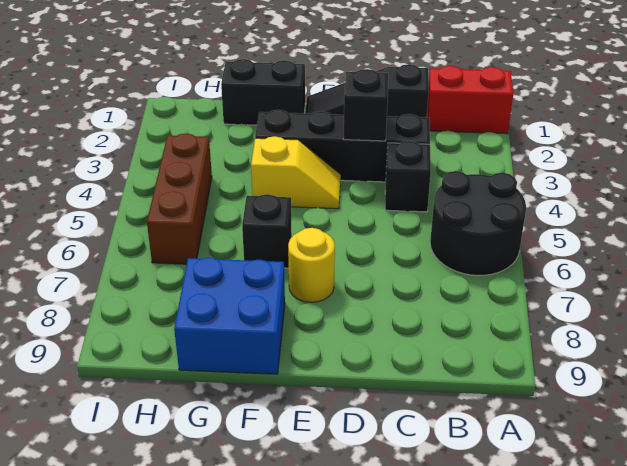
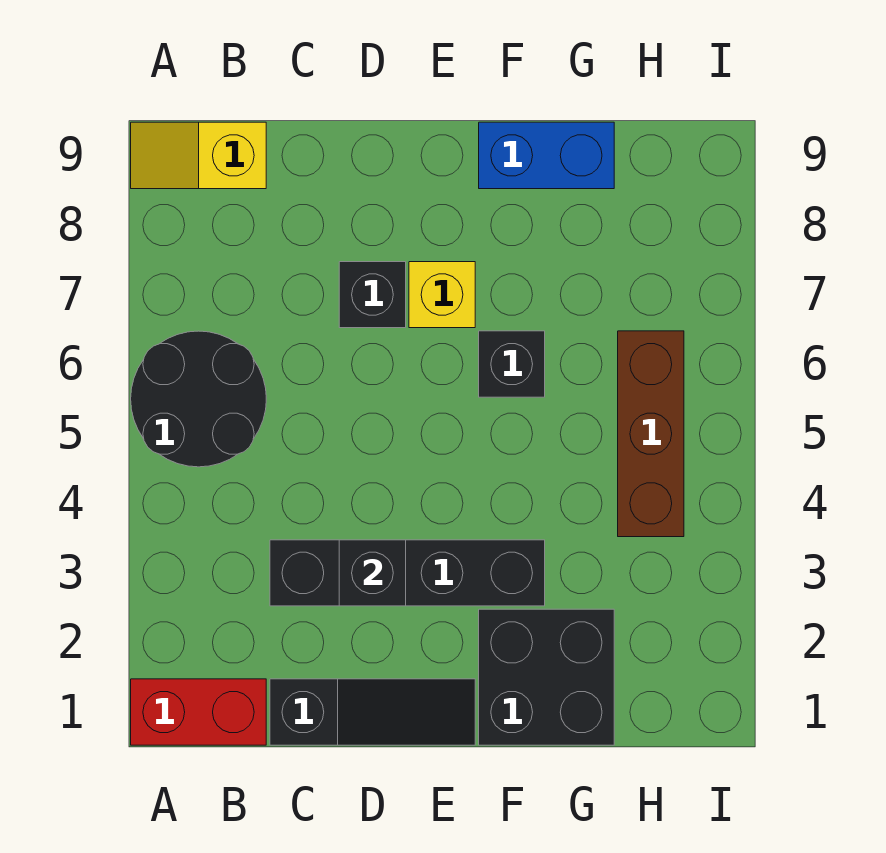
black brick C4 level 1 -> black brick D7 level 1
yellow slope E4:F4 level 1 top F -> yellow slope A9:B9 level 1 top B
yellow round brick E7 level 1 -> yellow brick E7 level 1
black brick F1:G1 level 1 -> black brick F1:G2 level 1
blue brick F8:G9 level 1 -> blue brick F9:G9 level 1

